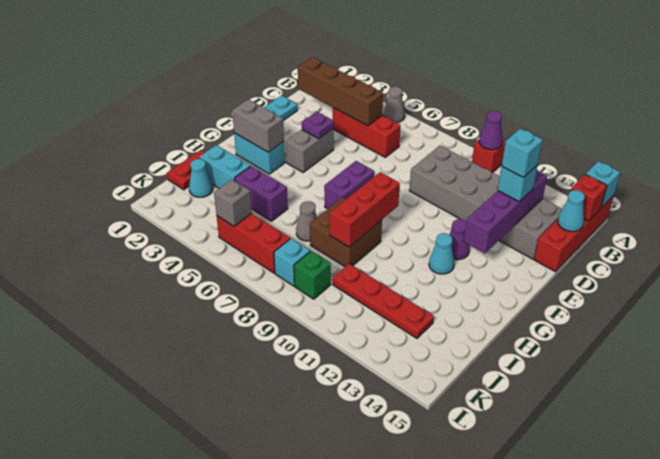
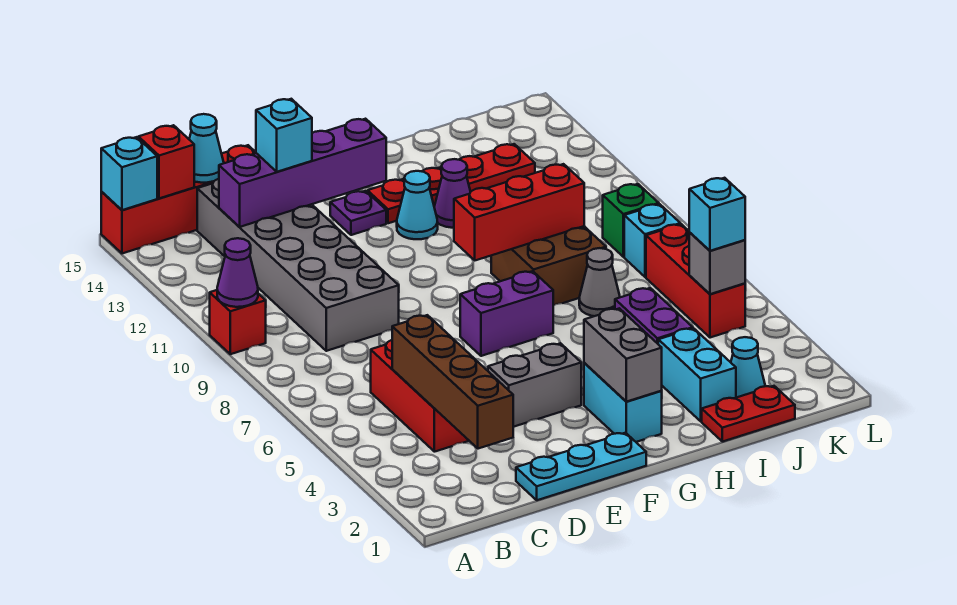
grey cone A5 level 1 -> none
cyan brick D13 level 4 -> cyan brick K5 level 3
purple plate E4 level 2 -> purple plate F13 level 1
purple cone F12 level 1 -> purple cone H12 level 1
red plate J10:J13 level 1 -> red plate G13:J13 level 1

